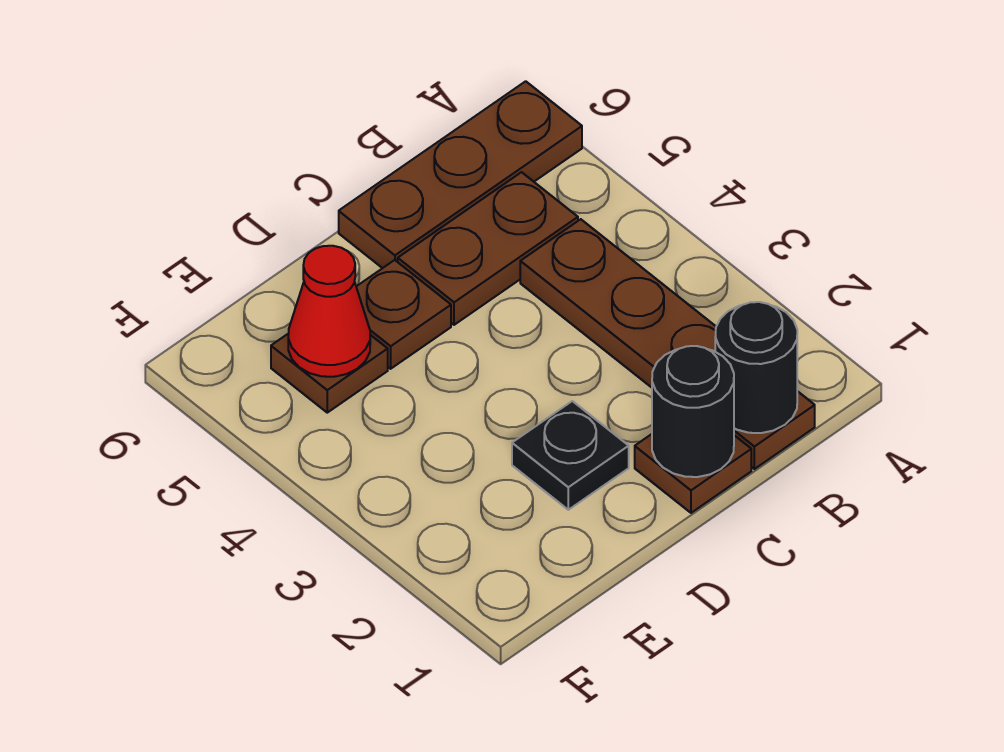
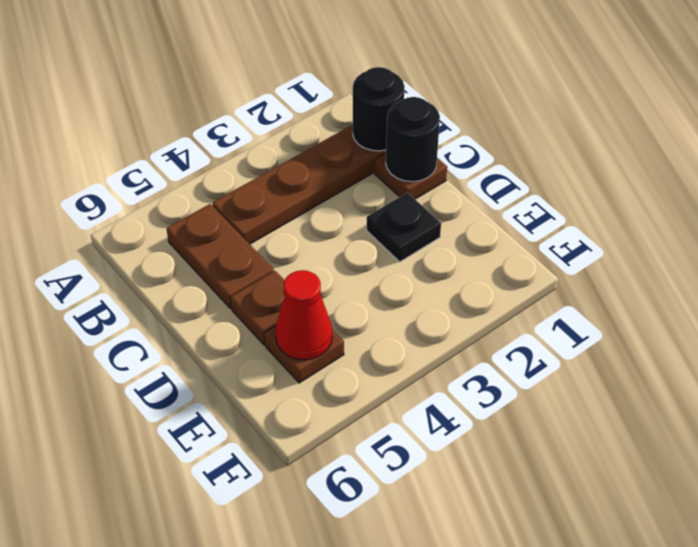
brown plate A6:C6 level 1 -> none

